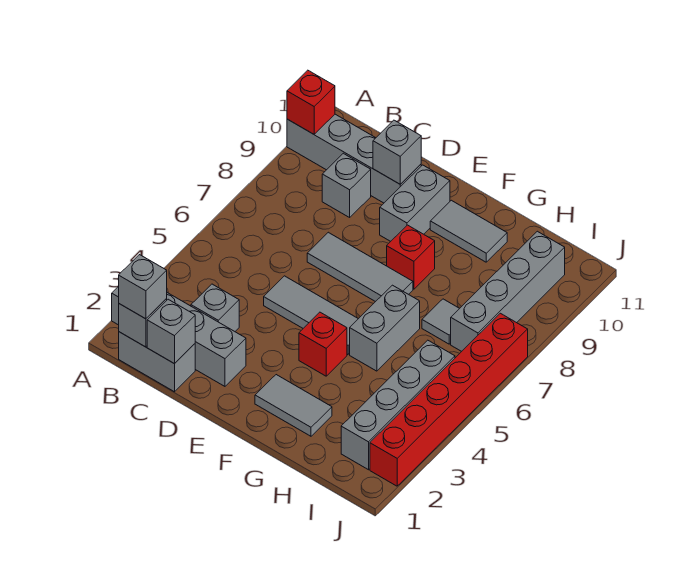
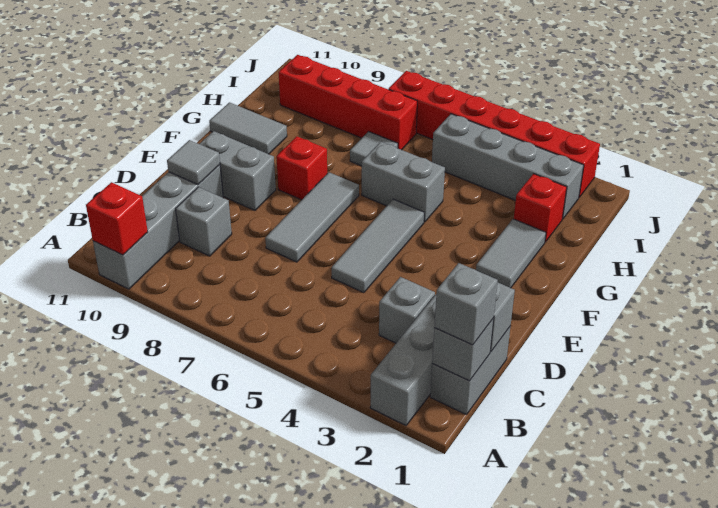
grey brick D10 level 2 -> grey tile D10 level 2
red brick F4 level 1 -> red brick H2 level 1
grey tile F10:G10 level 1 -> grey tile G10:G11 level 1
grey brick I7:I10 level 1 -> red brick I7:I10 level 1

